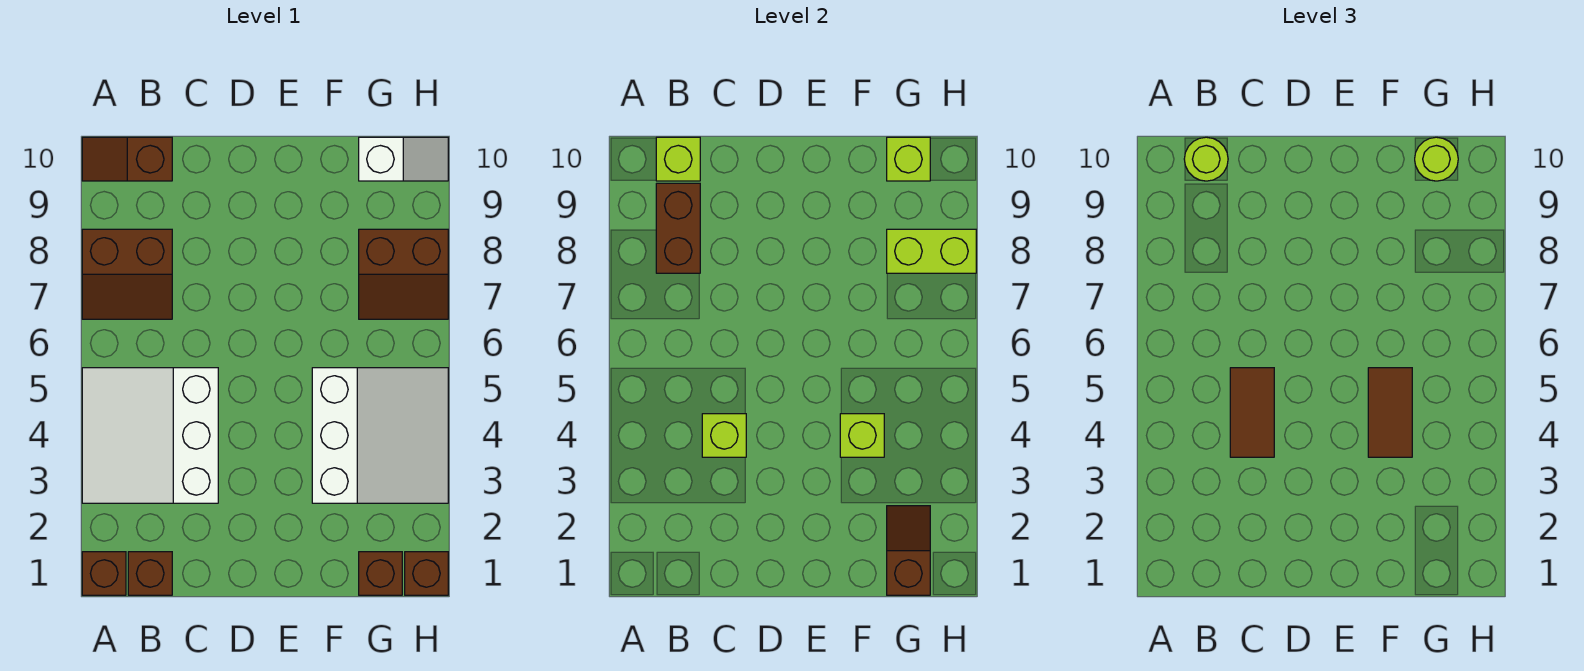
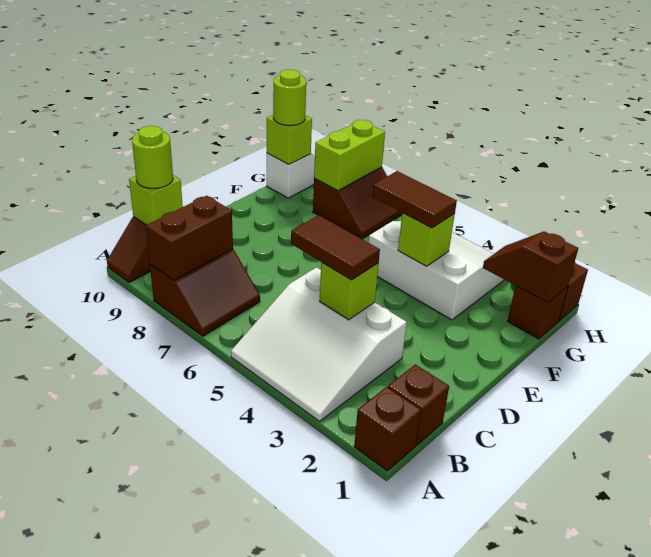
brown brick B8:B9 level 2 -> brown brick A8:B8 level 2

